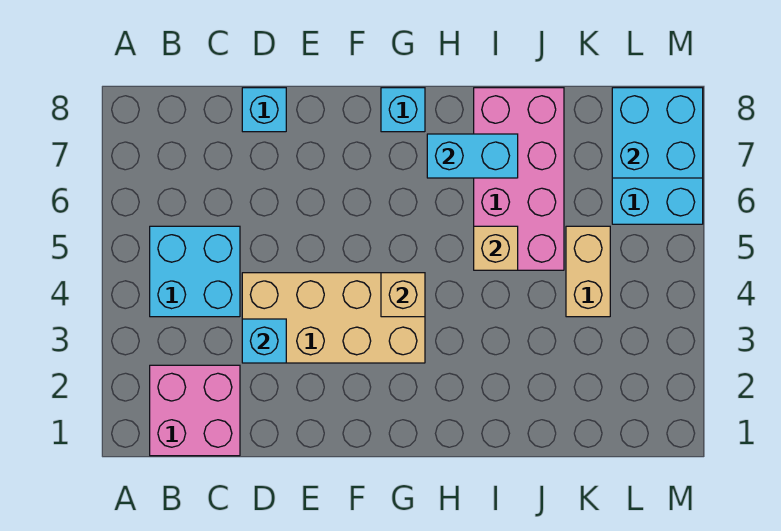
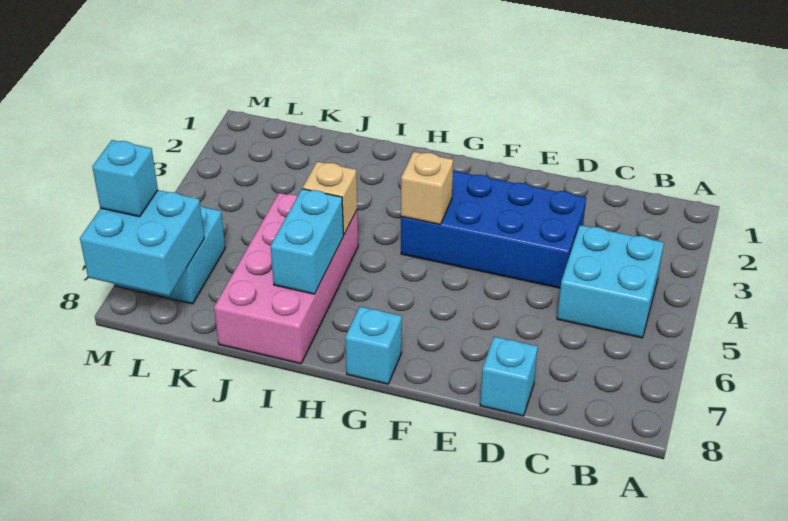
pink brick B1:C2 level 1 -> none
tan brick D3:G4 level 1 -> blue brick D3:G4 level 1
cyan brick D3 level 2 -> cyan brick M7 level 3
cyan brick H7:I7 level 2 -> cyan brick I6:I7 level 2
tan brick K4:K5 level 1 -> none

